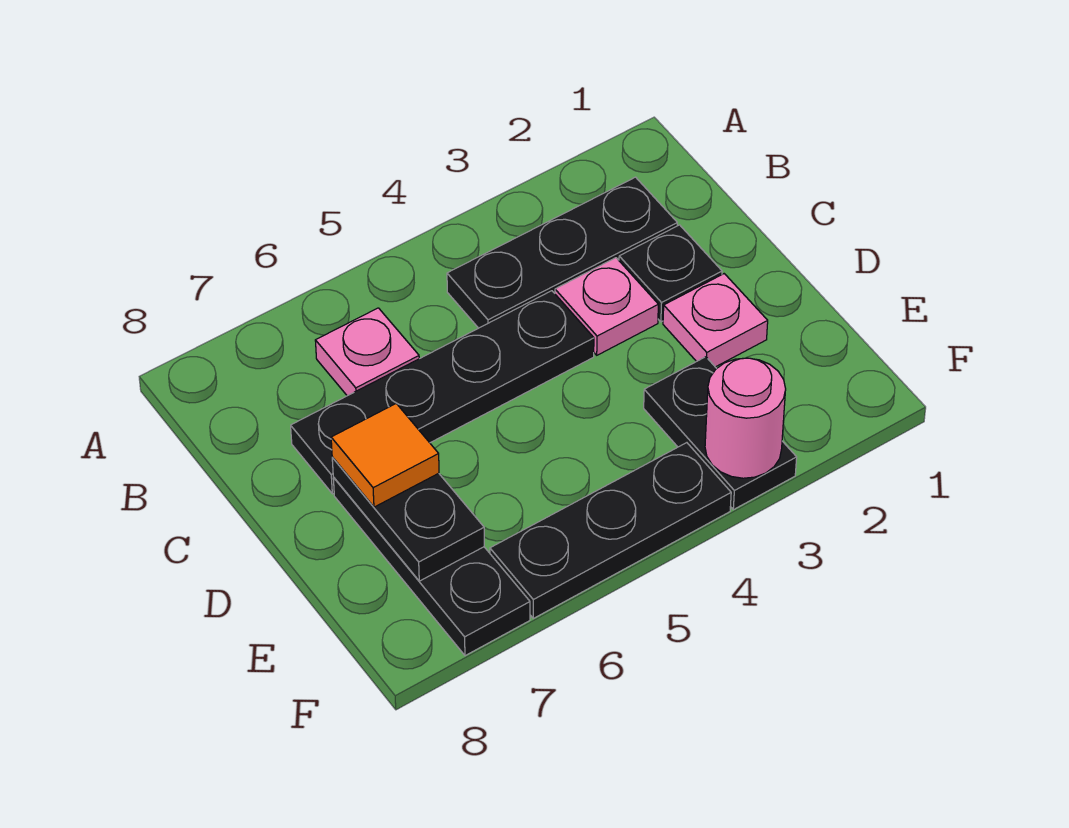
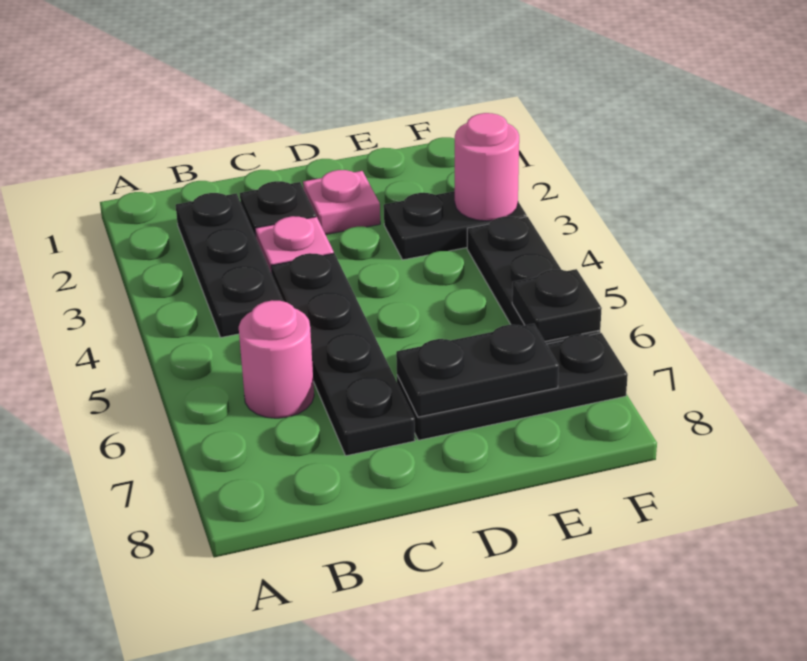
pink plate B6 level 1 -> pink round brick B6 level 1
orange tile D7 level 3 -> none
none -> black plate F6 level 2

